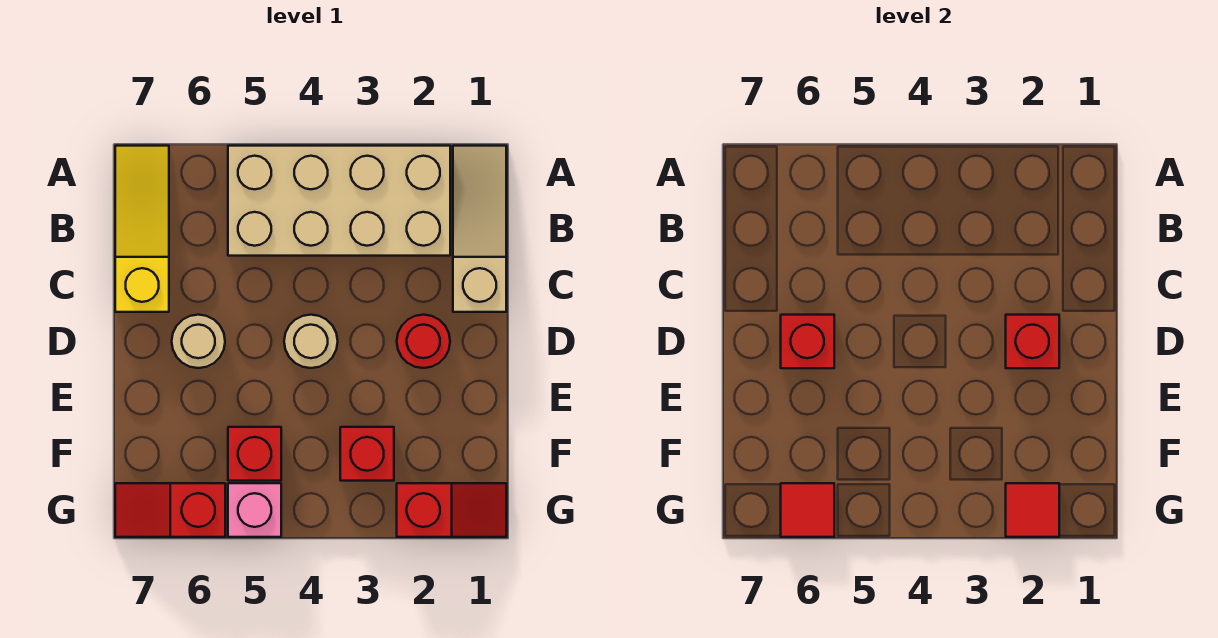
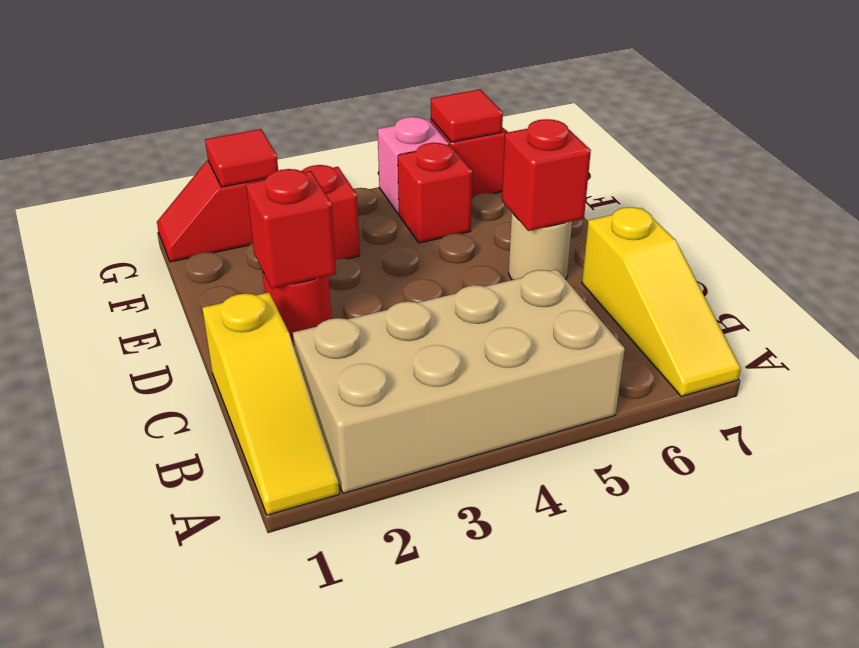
tan slope A1:C1 level 1 top C -> yellow slope A1:C1 level 1 top C
tan round brick D4 level 1 -> none

